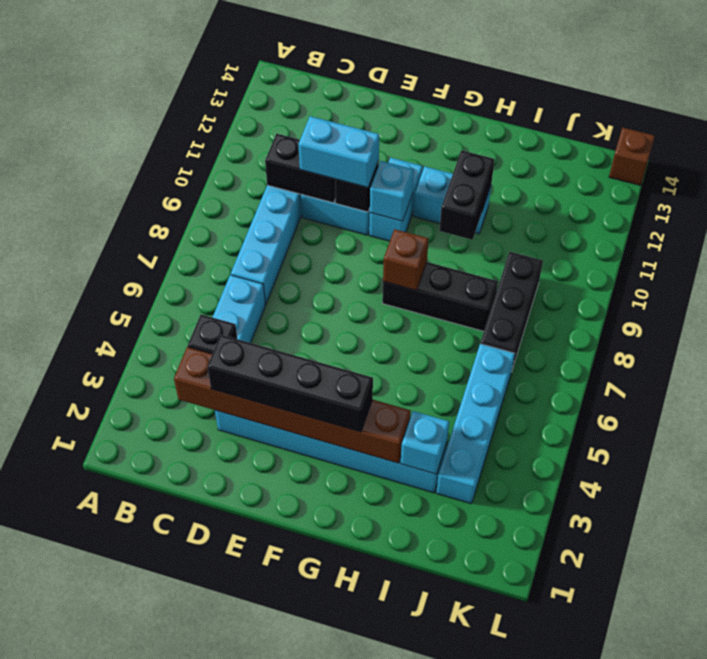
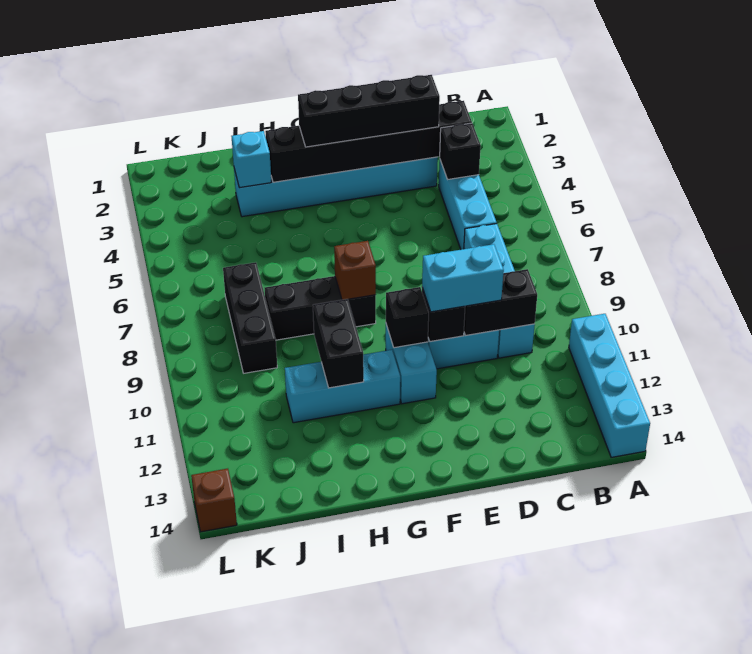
brown brick C3:H3 level 2 -> black brick C3:H3 level 2
cyan brick F10 level 2 -> black brick F10 level 2
cyan brick G11:H11 level 1 -> cyan brick G11:I11 level 1
cyan brick J3:J6 level 1 -> cyan brick A11:A14 level 1

